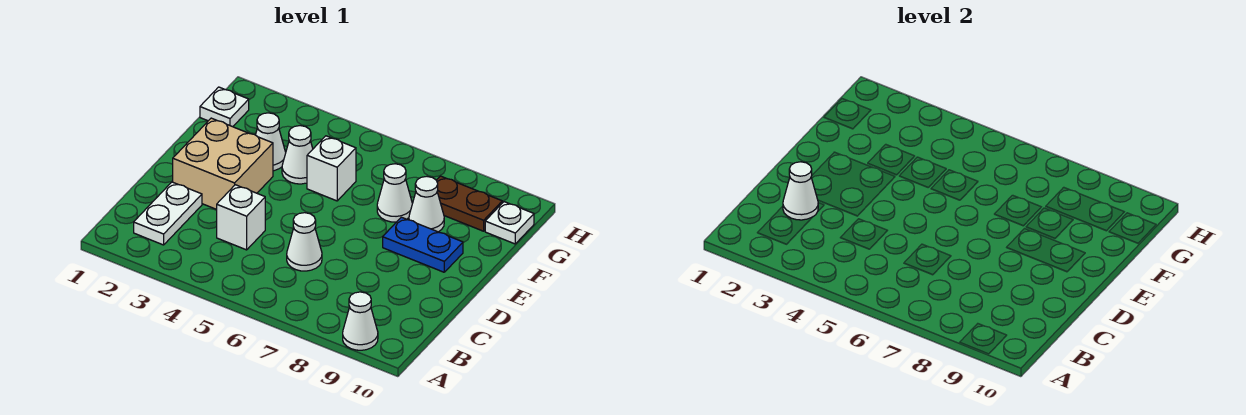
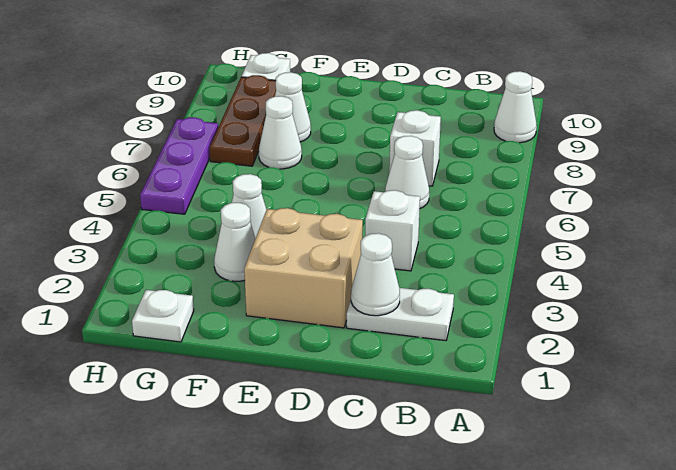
blue plate E8:E9 level 1 -> none
white brick F5 level 1 -> white brick C7 level 1
brown plate G8:G9 level 1 -> brown plate G7:G9 level 1
none -> purple plate H5:H7 level 1

